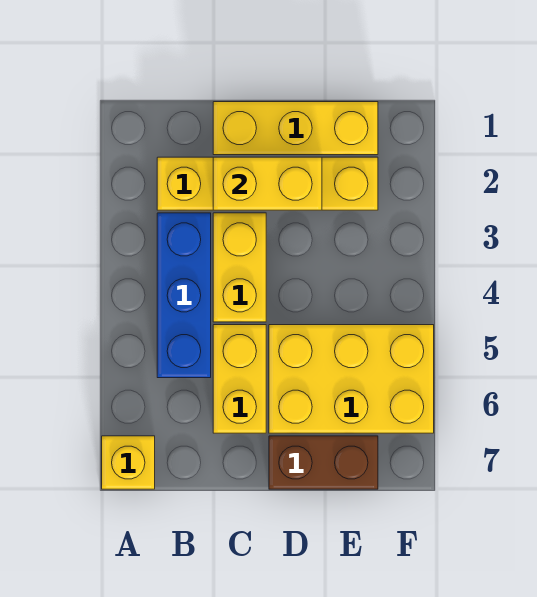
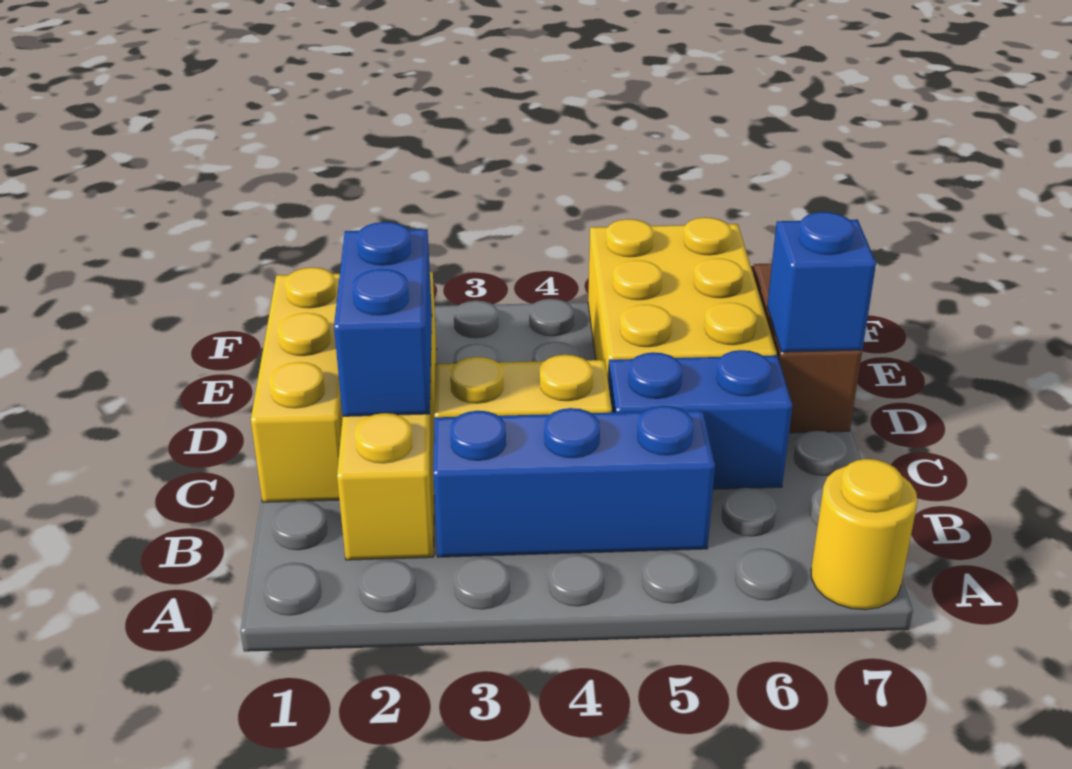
yellow brick A7 level 1 -> yellow round brick A7 level 1
yellow brick C2:D2 level 2 -> blue brick C2:D2 level 2
yellow brick C5:C6 level 1 -> blue brick C5:C6 level 1
none -> blue brick D7 level 2

